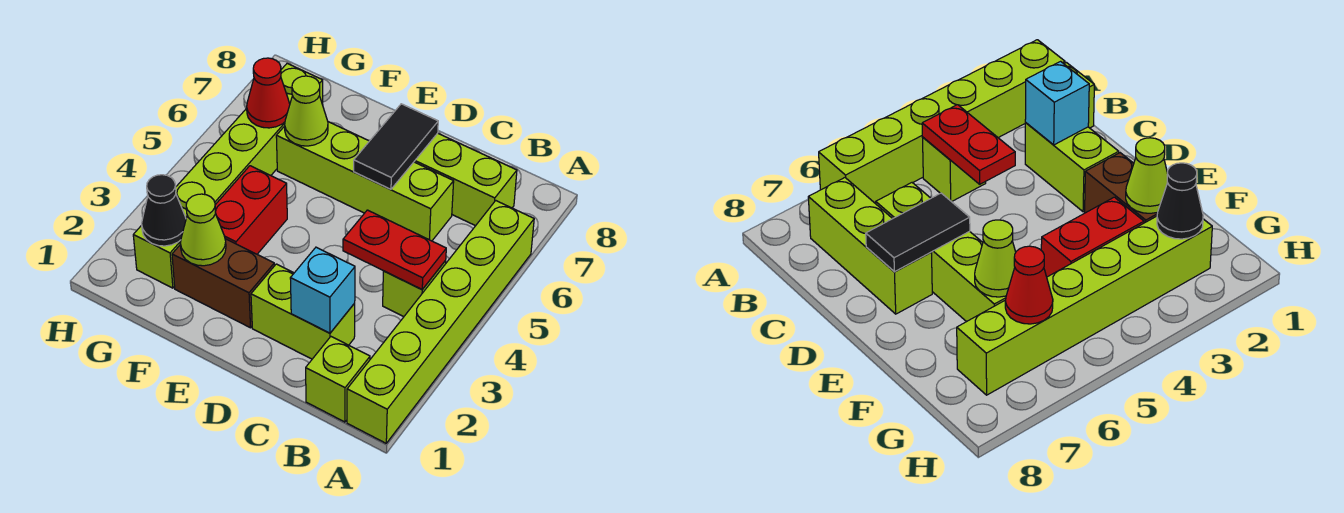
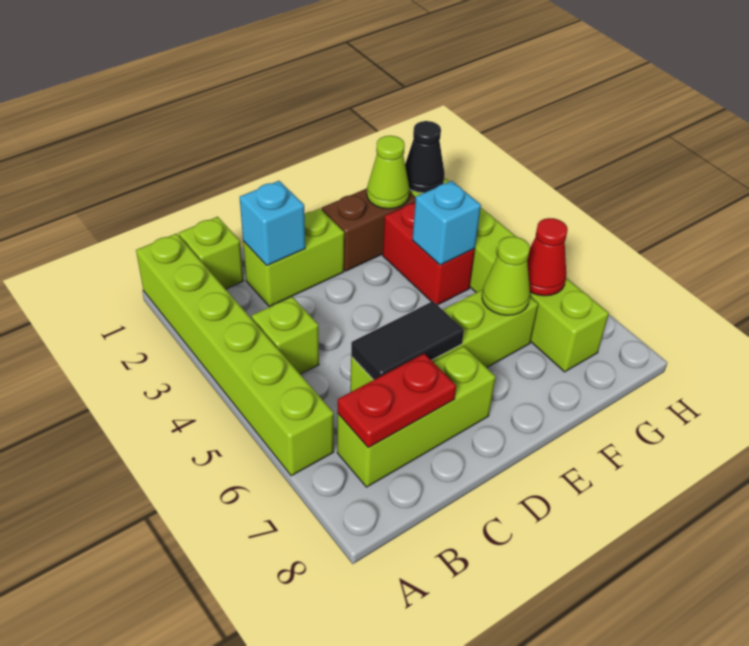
red plate B4:C4 level 2 -> red plate B7:C7 level 2
black tile D6:D7 level 2 -> black tile C6:D6 level 2
none -> cyan brick F4 level 2

